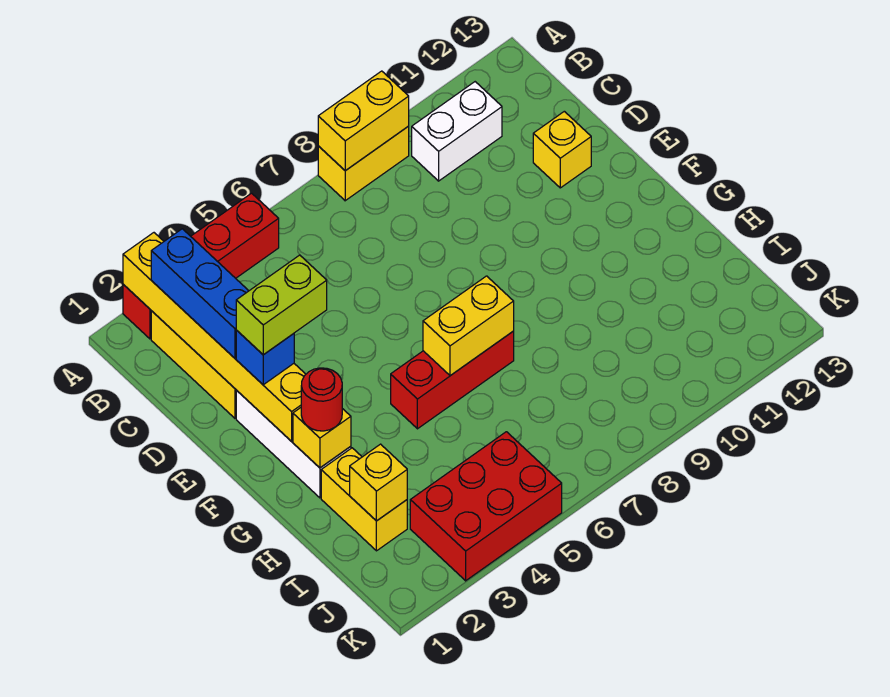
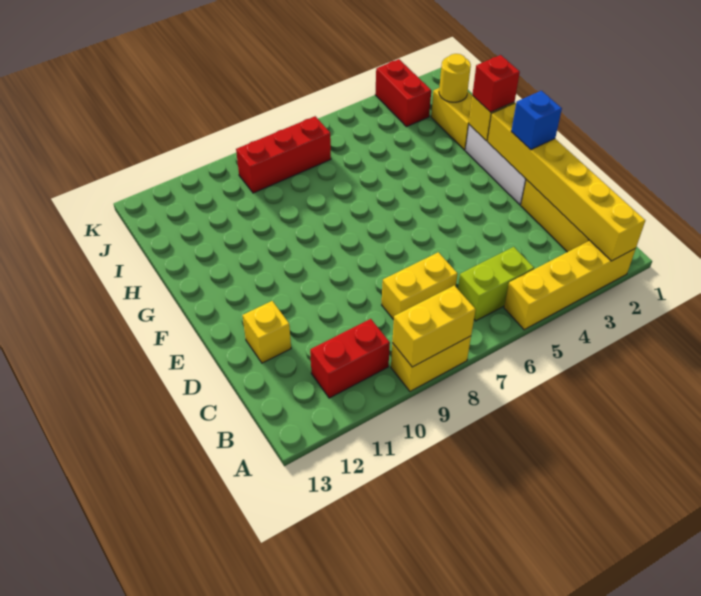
red brick A2:A5 level 1 -> yellow brick A2:A5 level 1
blue brick B2:D2 level 3 -> none
white brick B10:B11 level 1 -> red brick B10:B11 level 1
lime brick E2:E3 level 4 -> lime brick B5:B6 level 1
red round brick G2 level 3 -> red brick G2 level 3
red brick G5:G7 level 1 -> red brick J7:J9 level 1
yellow brick G6:G7 level 2 -> yellow brick C7:C8 level 1
yellow brick I2 level 2 -> yellow round brick I2 level 2
red brick J3:K5 level 1 -> red brick J3:K3 level 1

